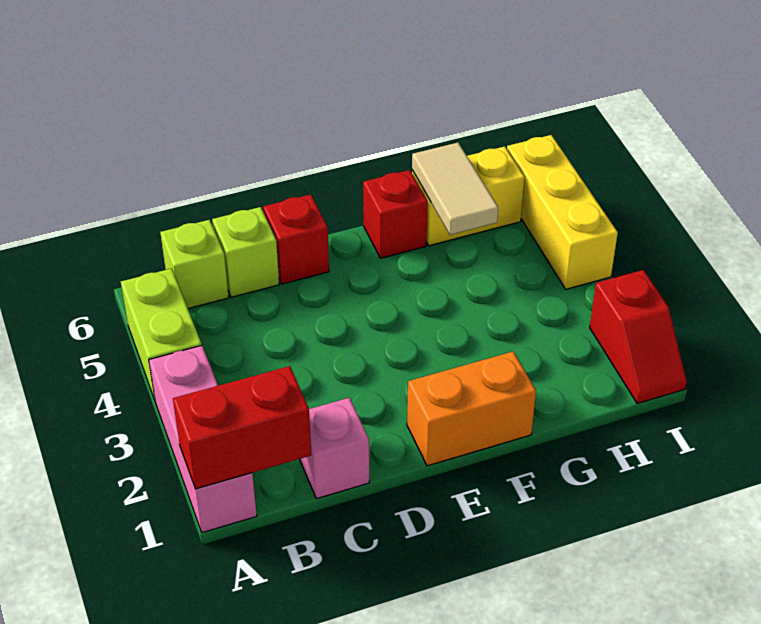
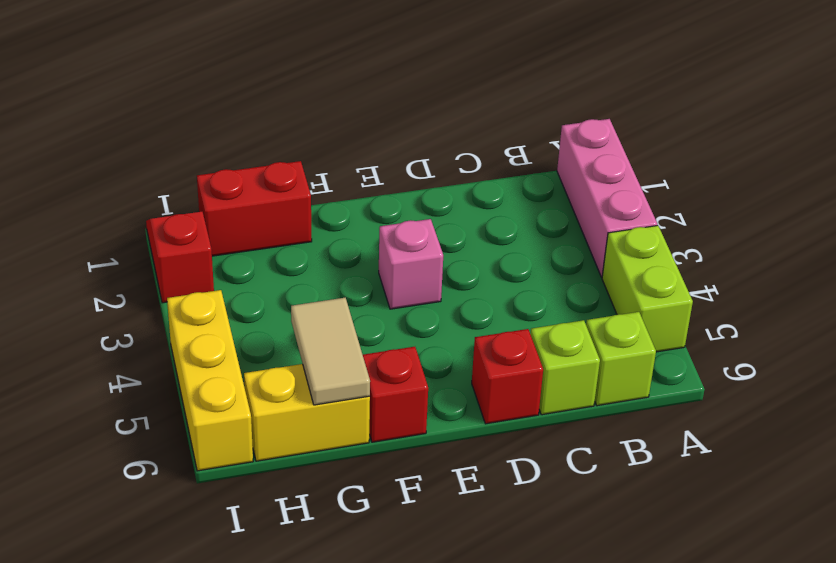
red brick A1:B1 level 2 -> red brick G1:H1 level 1
pink brick C1 level 1 -> pink brick E3 level 1
orange brick E1:F1 level 1 -> none

